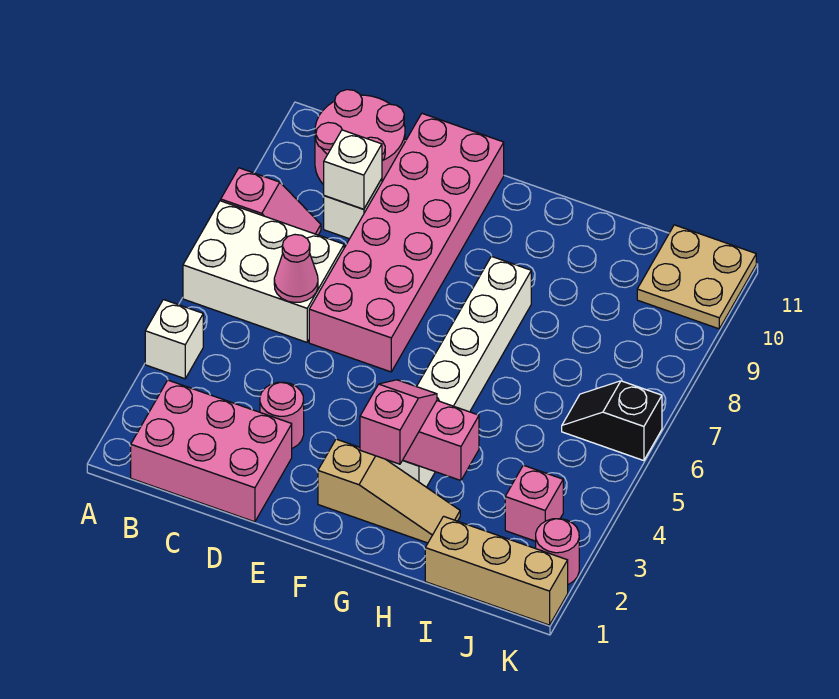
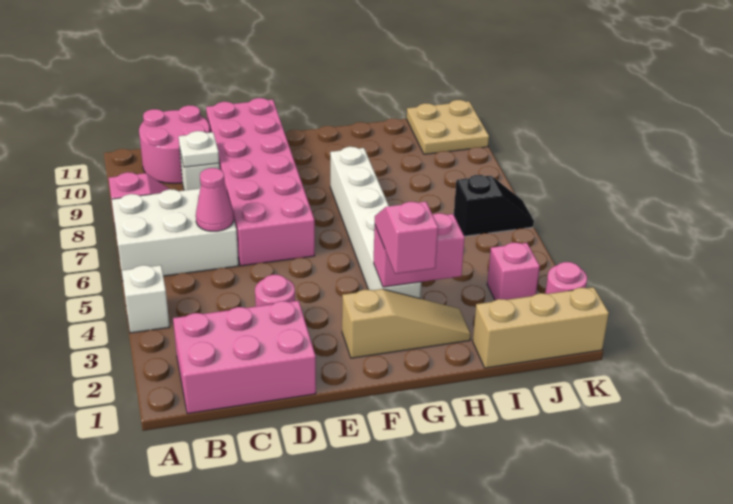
white brick C9 level 2 -> white plate C9 level 2
black slope J6:K6 level 1 top K -> black slope J6:K6 level 1 top J

